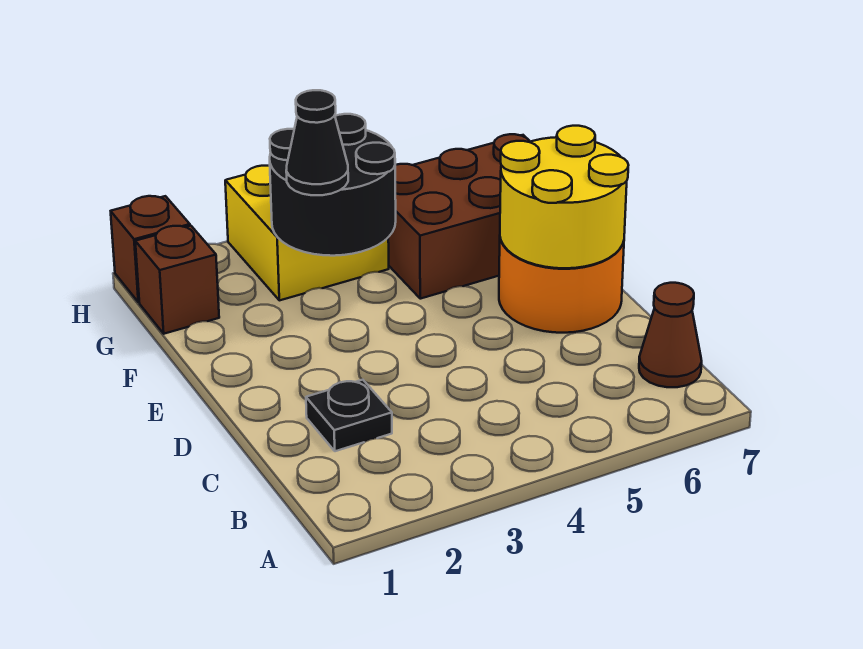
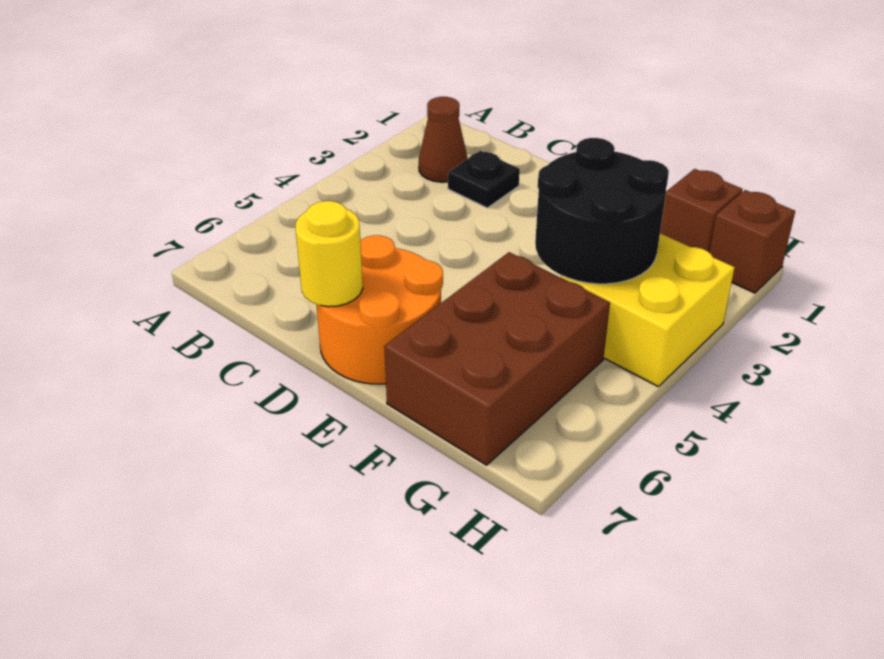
brown cone B7 level 1 -> brown cone B2 level 1
yellow round brick D6:E7 level 2 -> yellow round brick D7 level 2
black cone F3 level 3 -> none

